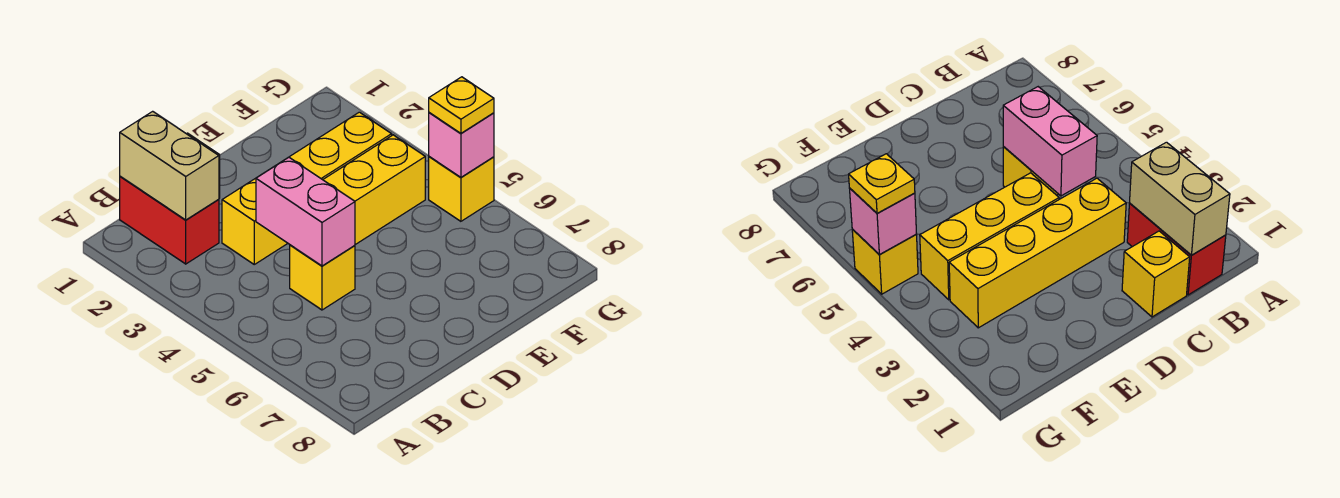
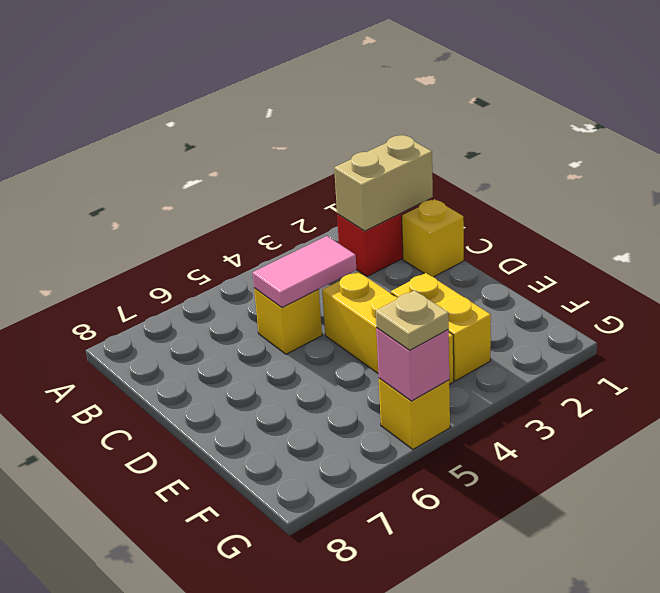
yellow brick C3:F3 level 1 -> yellow brick E3:F3 level 1
pink brick C4:C5 level 2 -> pink tile C4:C5 level 2
yellow plate G5 level 3 -> tan plate G5 level 3

